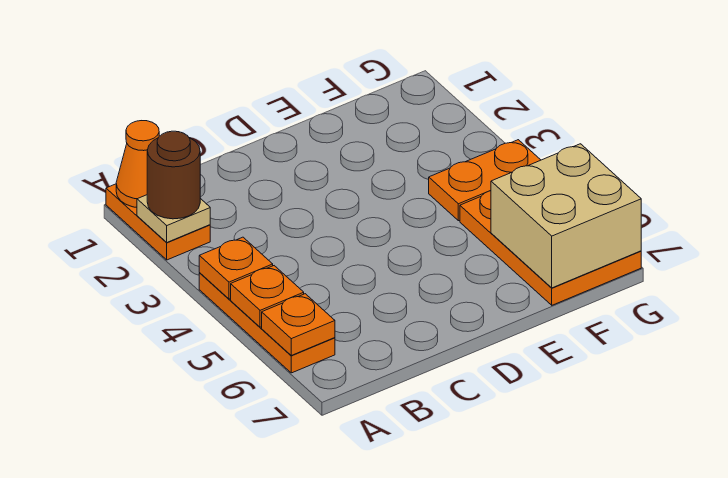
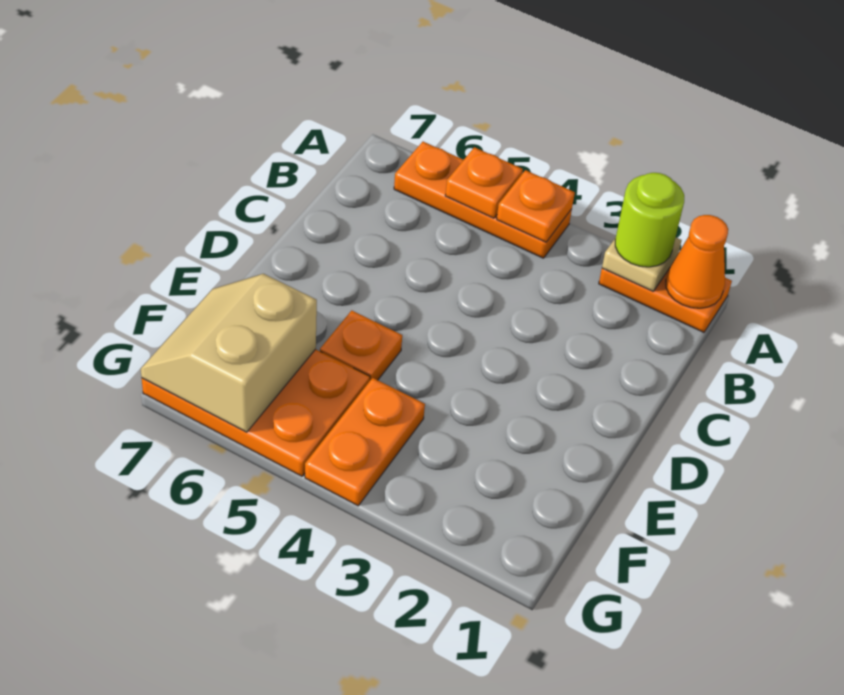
brown round brick A2 level 3 -> lime round brick A2 level 3
orange plate A6 level 2 -> orange plate E5 level 1
tan brick F6:G7 level 2 -> tan slope F6:G7 level 2 top 6

